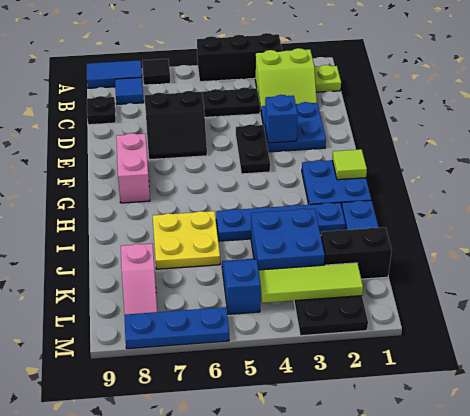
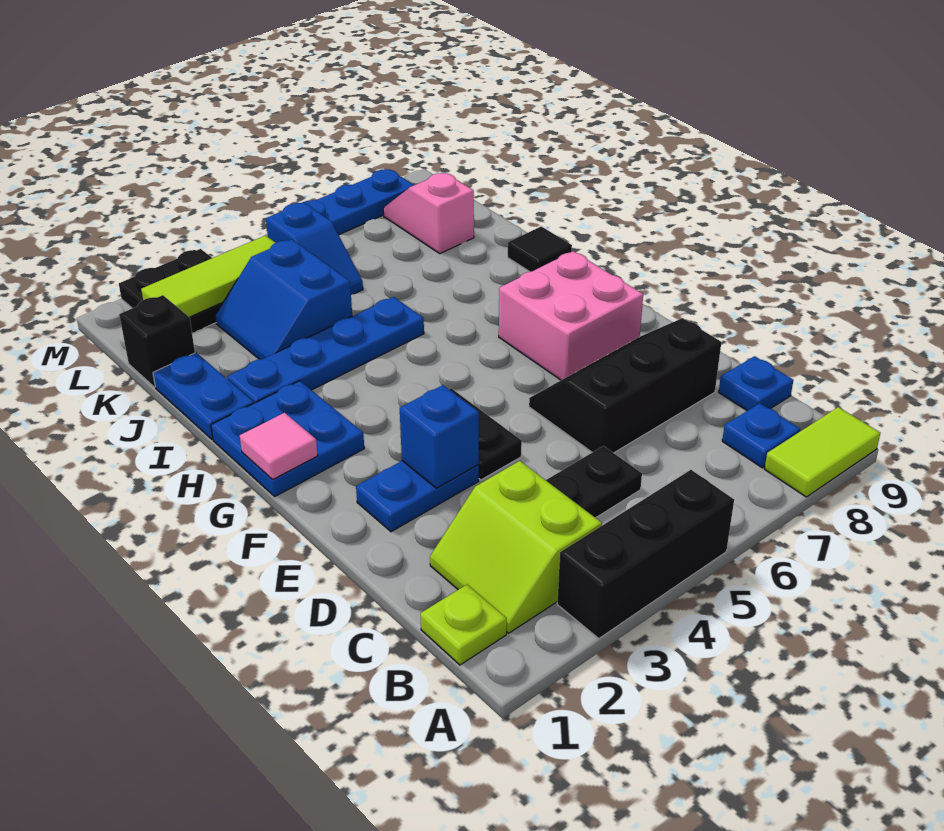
black tile A7 level 1 -> black tile I9 level 1
blue tile A8:A9 level 1 -> lime tile A8:A9 level 1
lime slope B2:C3 level 1 top B -> lime slope B2:C3 level 1 top 3
blue tile B8 level 1 -> blue plate B8 level 1
black plate C9 level 1 -> blue plate C9 level 1
blue plate D2:E3 level 1 -> blue plate E2:E3 level 1
black slope D6:E7 level 1 top D -> black slope D6:E8 level 1 top D
pink brick F8:G8 level 1 -> pink brick F7:G8 level 1
lime tile G1 level 2 -> pink tile G1 level 2
yellow plate I6:J7 level 1 -> none
blue brick J3:K4 level 1 -> blue slope J3:K4 level 1 top 4
black brick K1:K2 level 1 -> black brick K1 level 1

